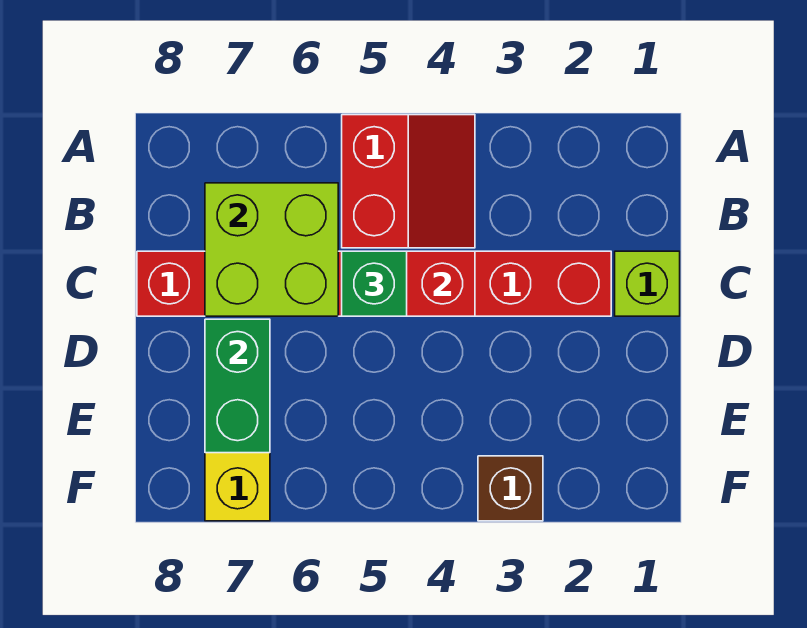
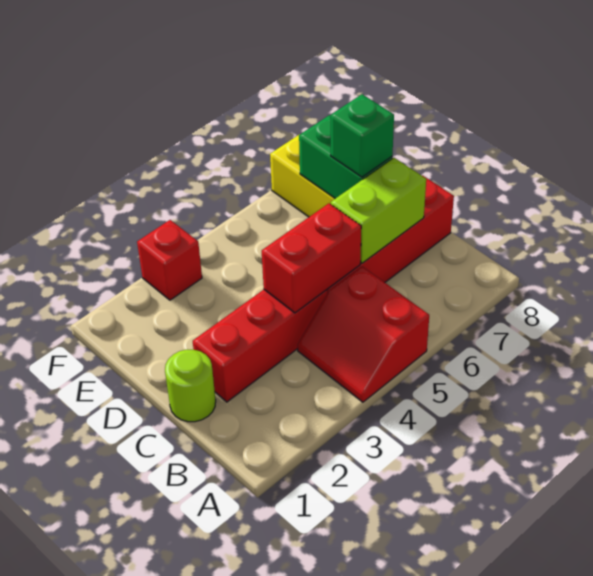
lime brick B6:C7 level 2 -> lime brick C6:C7 level 2
lime brick C1 level 1 -> lime round brick C1 level 1
green brick C5 level 3 -> green brick D7 level 3
brown brick F3 level 1 -> red brick F3 level 1

